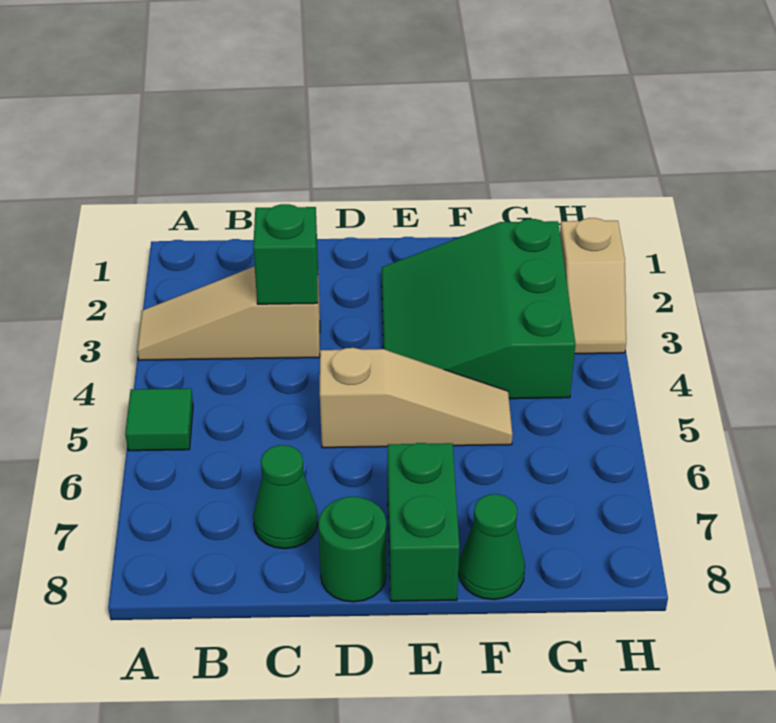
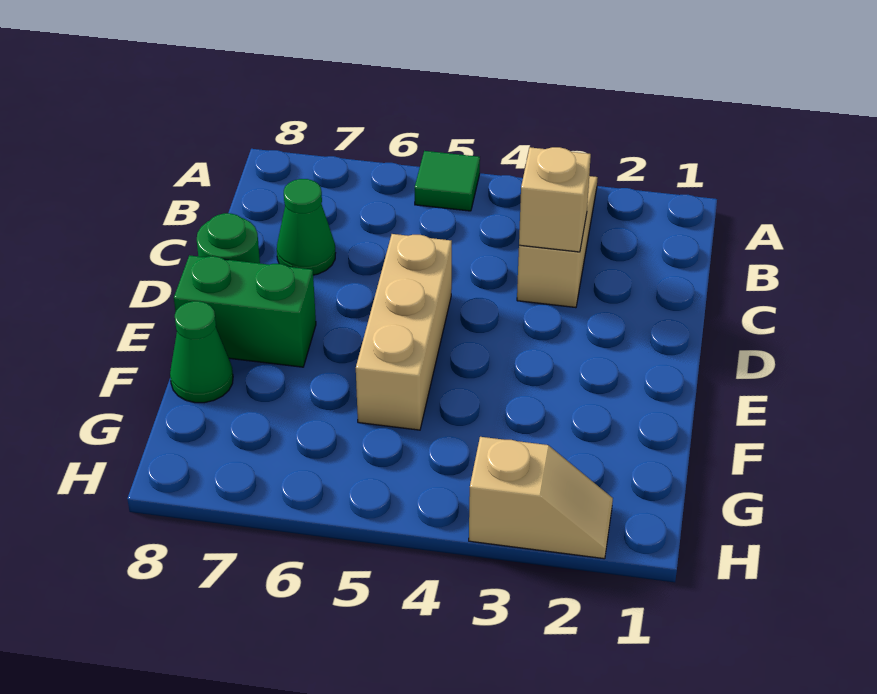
green brick C3 level 2 -> tan brick C3 level 2
tan slope D5:F5 level 1 top D -> tan brick D5:F5 level 1
green slope E2:G4 level 1 top G -> none
tan slope H2:H3 level 1 top 2 -> tan slope H2:H3 level 1 top 3

